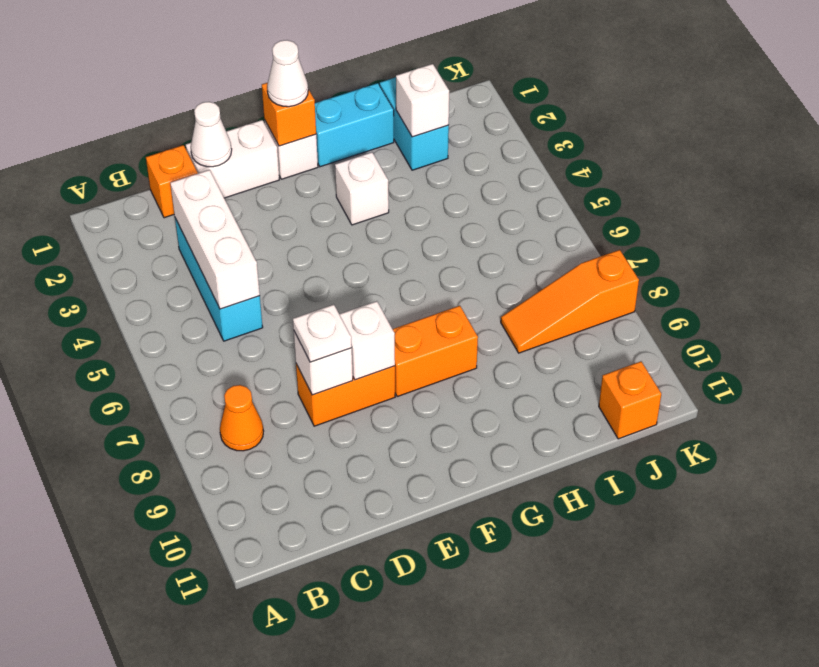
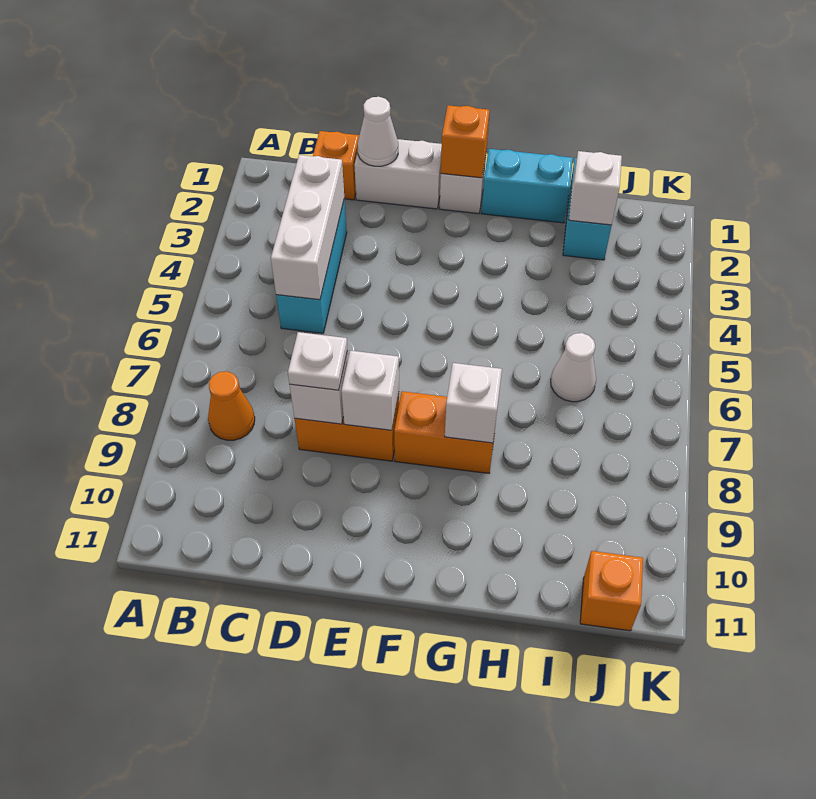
white cone F1 level 3 -> white cone I6 level 1
white brick G3 level 1 -> white brick G8 level 2
orange slope I8:K8 level 1 top K -> none

